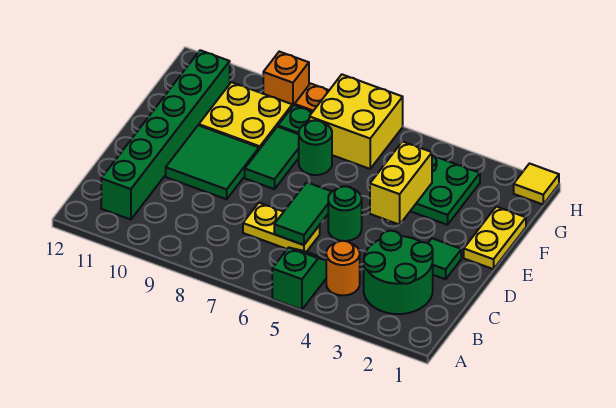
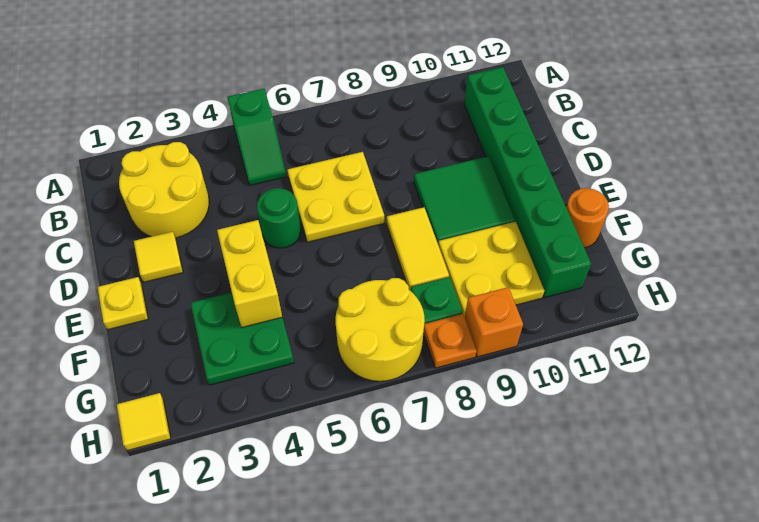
green round brick B2:C3 level 1 -> yellow round brick B2:C3 level 1
orange round brick B4 level 1 -> orange round brick F12 level 1
yellow plate C6:C7 level 1 -> yellow plate C6:D7 level 1
green tile C6:D6 level 2 -> none
green tile D2 level 1 -> yellow tile D2 level 1
yellow plate E1:F1 level 1 -> yellow plate E1 level 1
green tile E8:F8 level 1 -> yellow tile E8:F8 level 1
green round brick F7 level 1 -> none
yellow brick G6:H7 level 1 -> yellow round brick G6:H7 level 1

